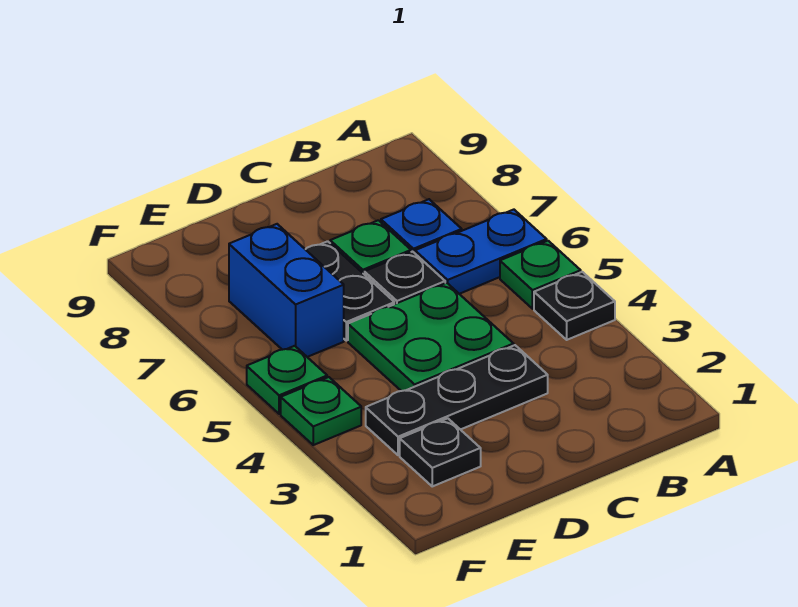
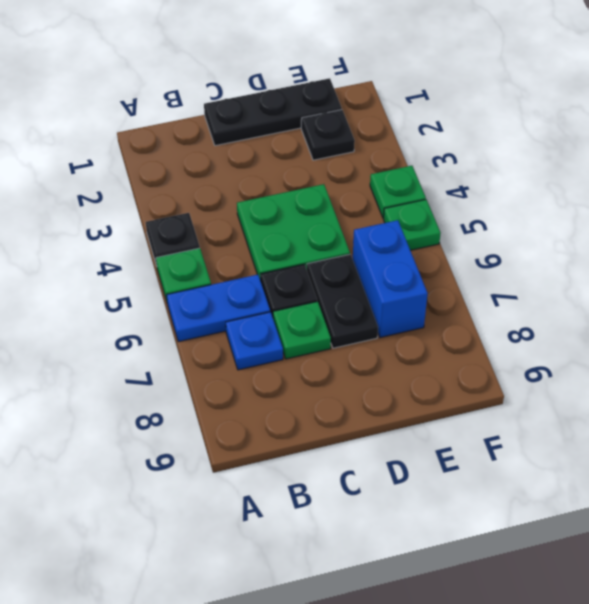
black plate C3:E3 level 1 -> black plate C1:E1 level 1

